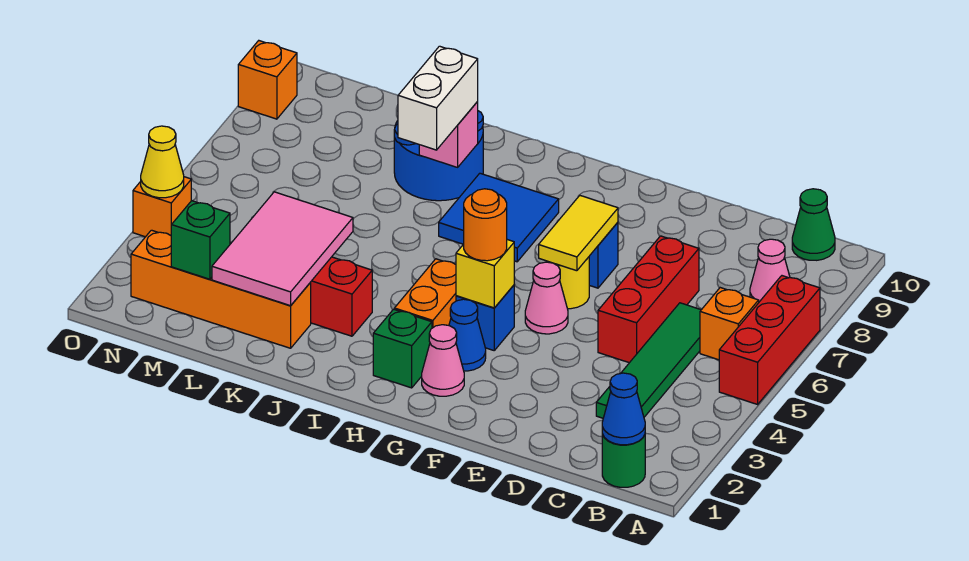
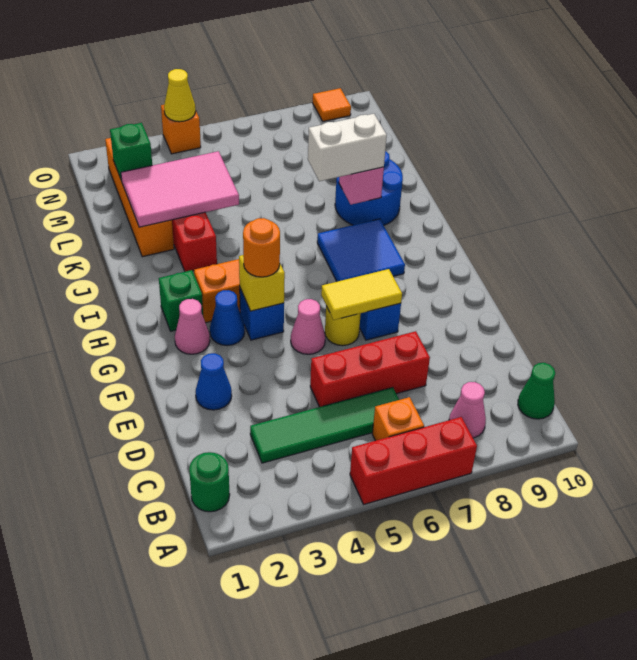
blue cone B1 level 2 -> blue cone E2 level 1
orange brick O9 level 1 -> orange tile O9 level 1

